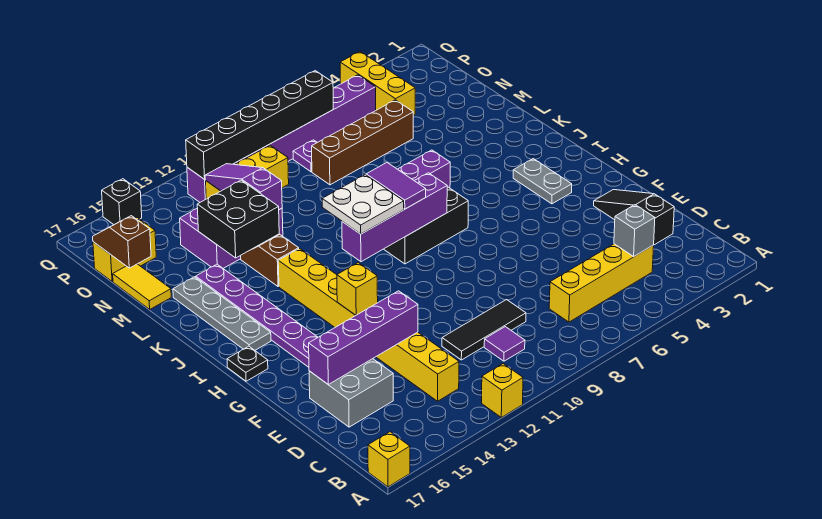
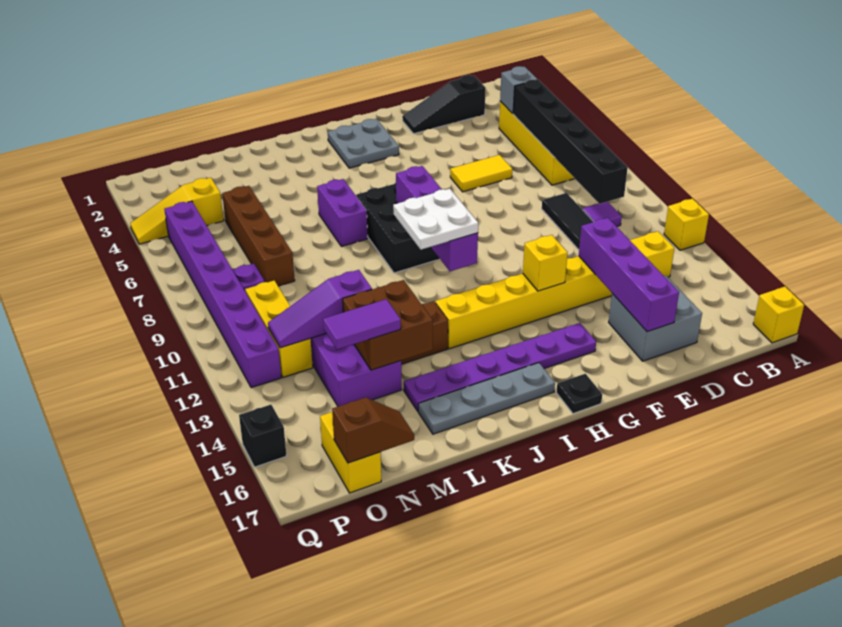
grey plate H3:I3 level 1 -> grey plate H2:I3 level 1
purple tile I9:J9 level 3 -> purple tile M14:N14 level 3
black brick L13:M14 level 2 -> brown brick L13:M14 level 2
yellow tile M17:N17 level 1 -> yellow tile E6:F6 level 1
brown slope N17:O17 level 2 top N -> brown slope N17:O17 level 2 top O
yellow brick O4:Q4 level 1 -> yellow slope O4:Q4 level 1 top O
black brick P7:P12 level 2 -> black brick C5:C10 level 2

